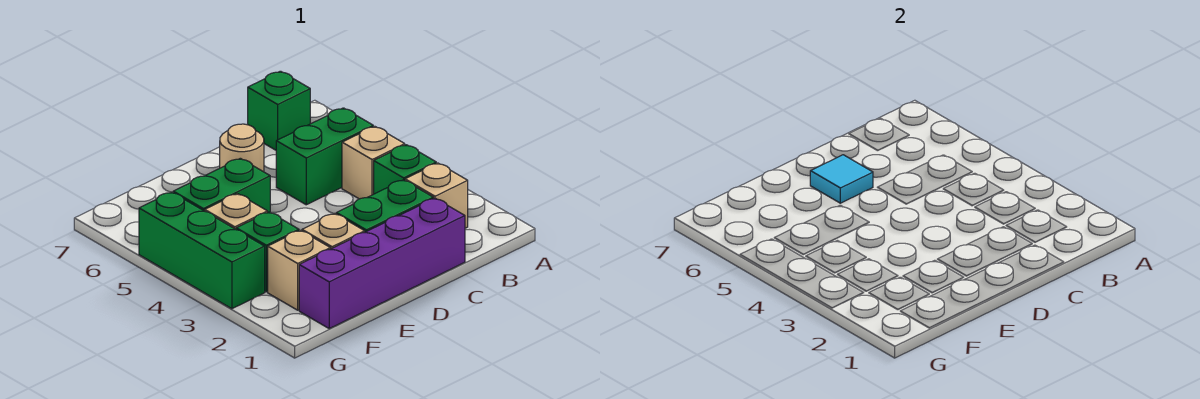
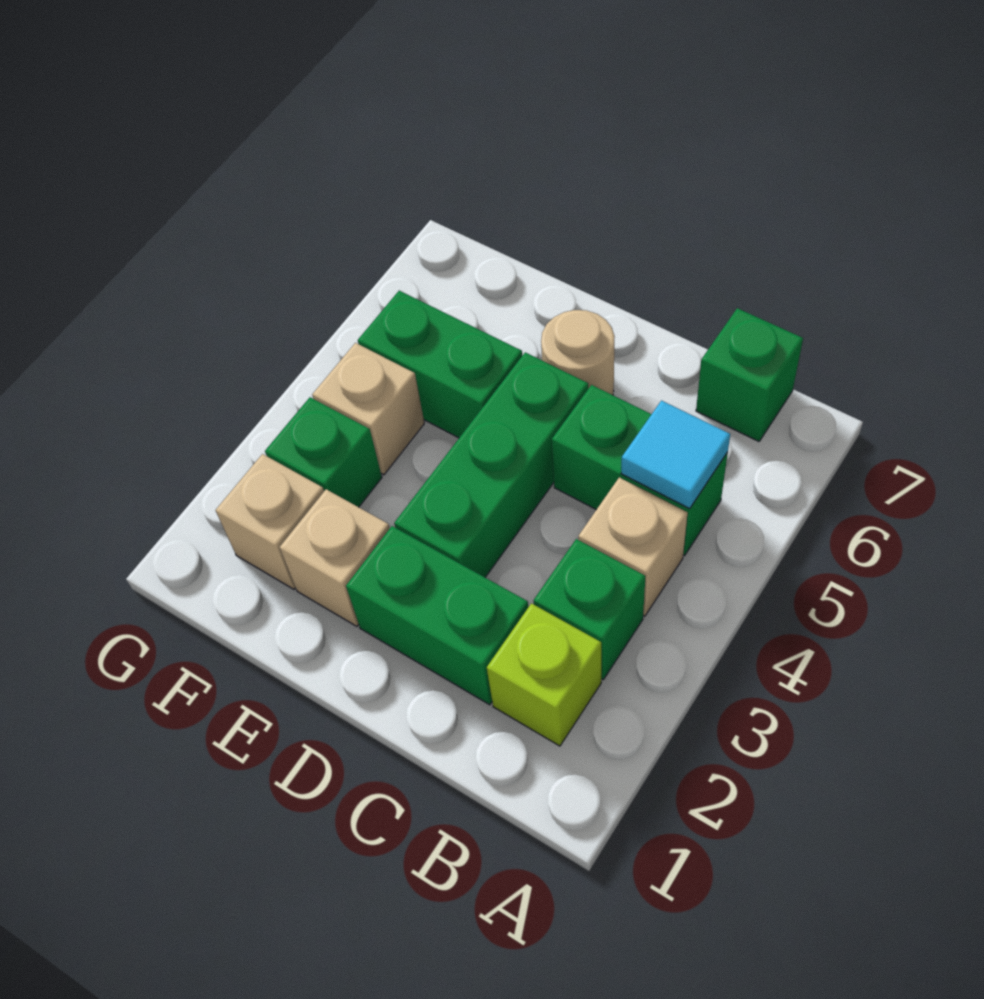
tan brick B2 level 1 -> lime brick B2 level 1
purple brick C1:F1 level 1 -> none
cyan tile D6 level 2 -> cyan tile B5 level 2
green brick G3:G5 level 1 -> green brick D3:D5 level 1

